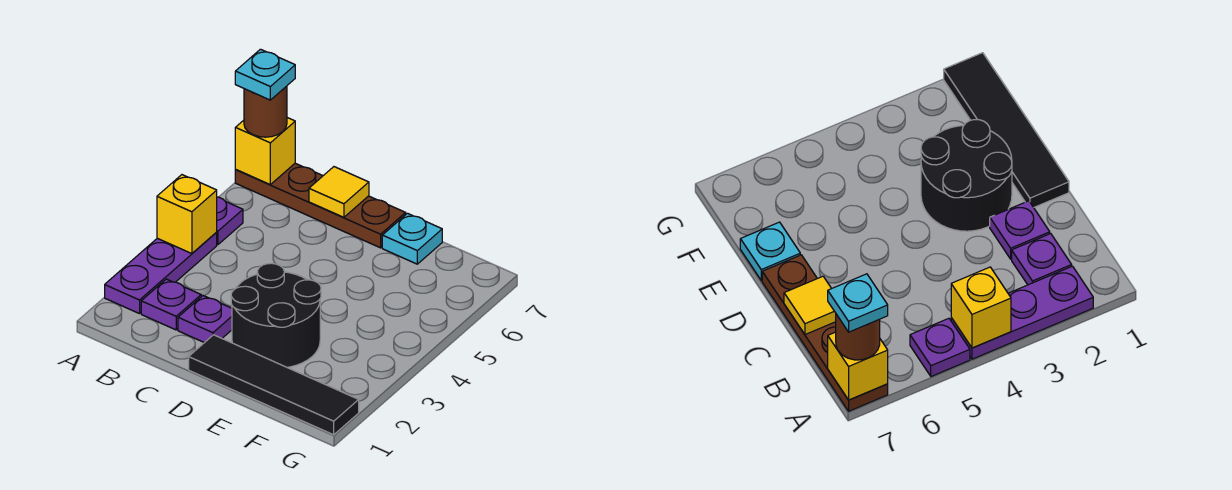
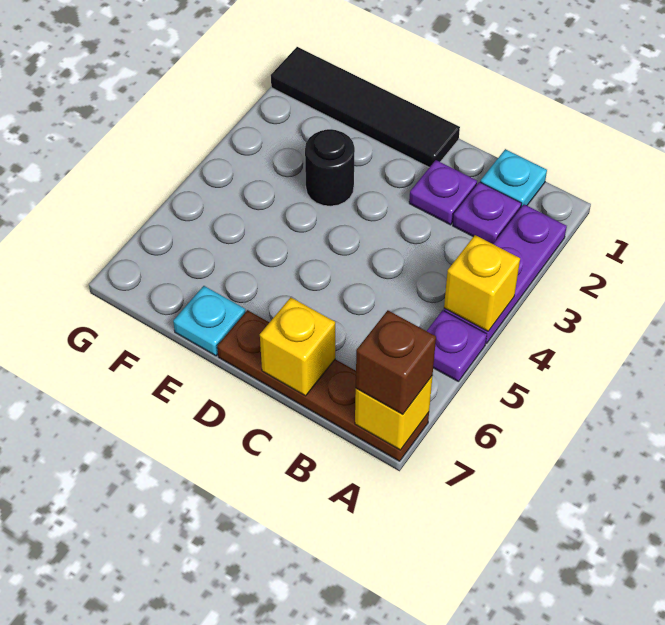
brown round brick A7 level 3 -> brown brick A7 level 3
cyan plate A7 level 4 -> cyan plate B1 level 1
yellow tile C7 level 2 -> yellow brick C7 level 2
black round brick D2:E3 level 1 -> black round brick E3 level 1

